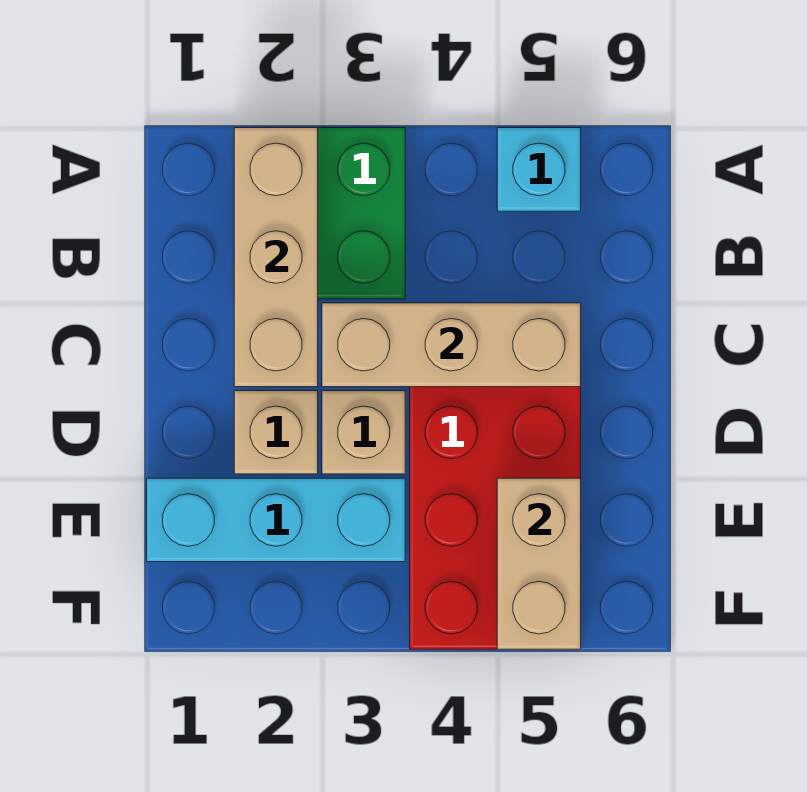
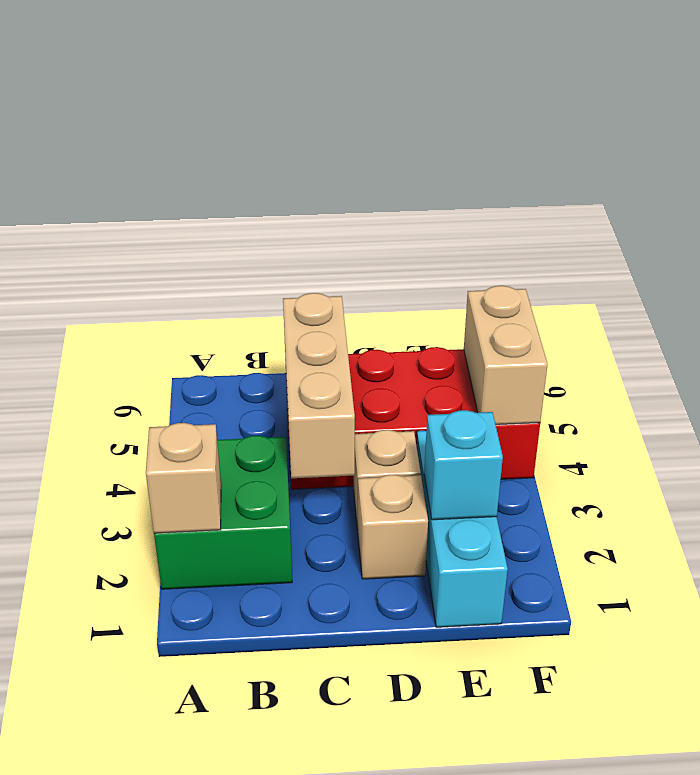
tan brick A2:C2 level 2 -> tan brick A2 level 2
cyan brick A5 level 1 -> cyan brick E2 level 2
tan brick E5:F5 level 2 -> tan brick F4:F5 level 2

